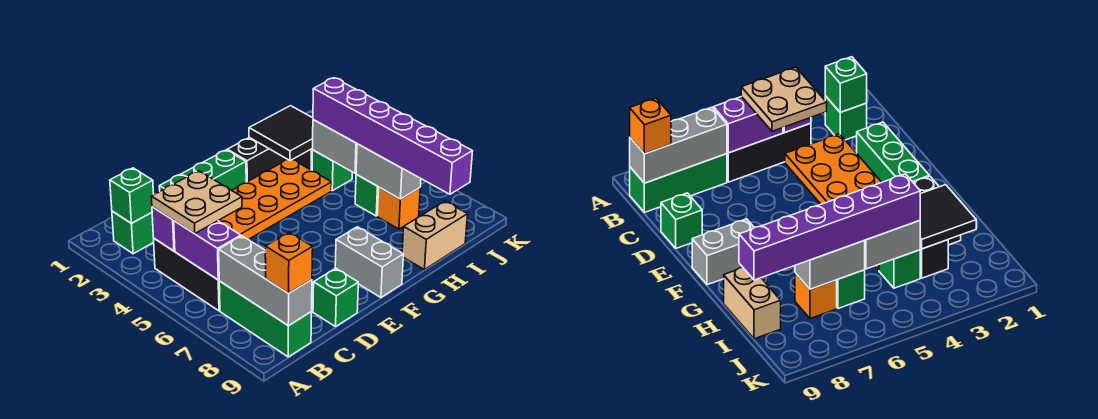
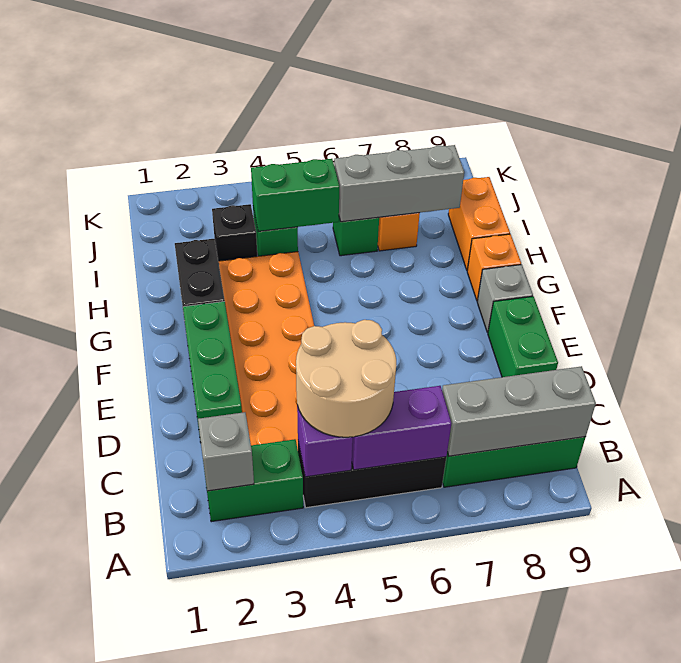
green brick B2 level 1 -> green brick B2:B3 level 1
green brick B2 level 2 -> grey brick B2 level 2
tan plate B4:C5 level 3 -> tan round brick B4:C5 level 3
orange brick B9 level 3 -> orange brick G9 level 1
green brick D9 level 1 -> green brick D9:E9 level 1
grey brick F8:F9 level 1 -> grey brick F9 level 1
black tile H2:I3 level 2 -> none
tan brick H9:I9 level 1 -> orange brick H9:I9 level 1
grey brick I4:I5 level 2 -> green brick I4:I5 level 2
purple brick I4:I9 level 3 -> none
grey brick I6:I7 level 2 -> grey brick I6:I8 level 2

